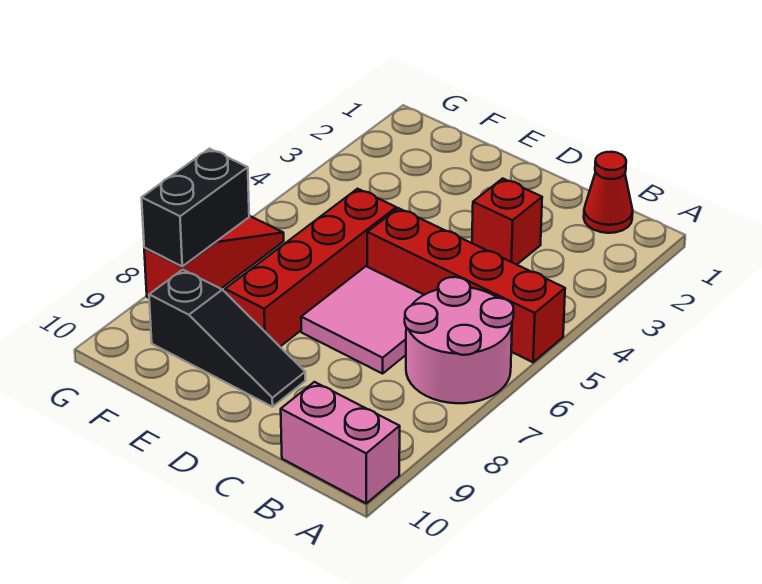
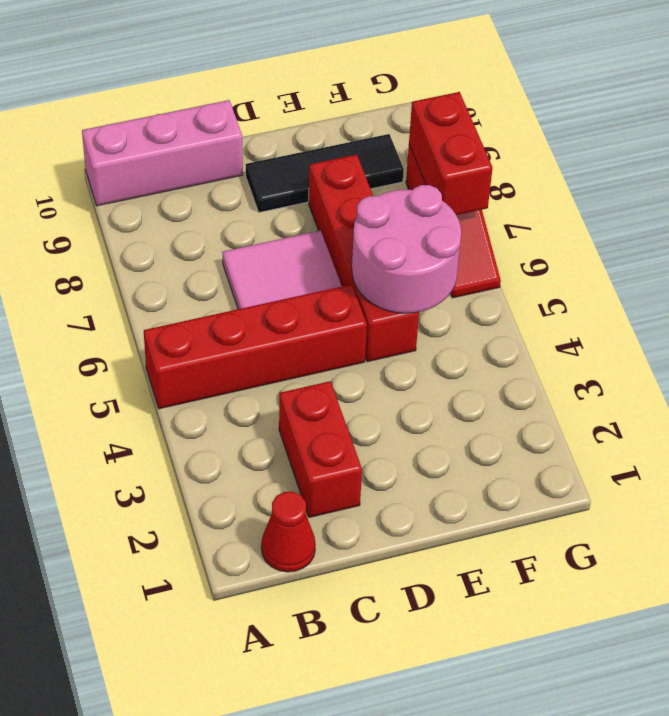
pink round brick A6:B7 level 1 -> pink round brick E5:F6 level 2
pink brick A10:B10 level 1 -> pink brick A10:C10 level 1
red brick C3 level 1 -> red brick C2:C3 level 1
black slope D9:F9 level 1 top F -> black tile D9:F9 level 1
black brick G7:G8 level 2 -> red brick G7:G8 level 2

